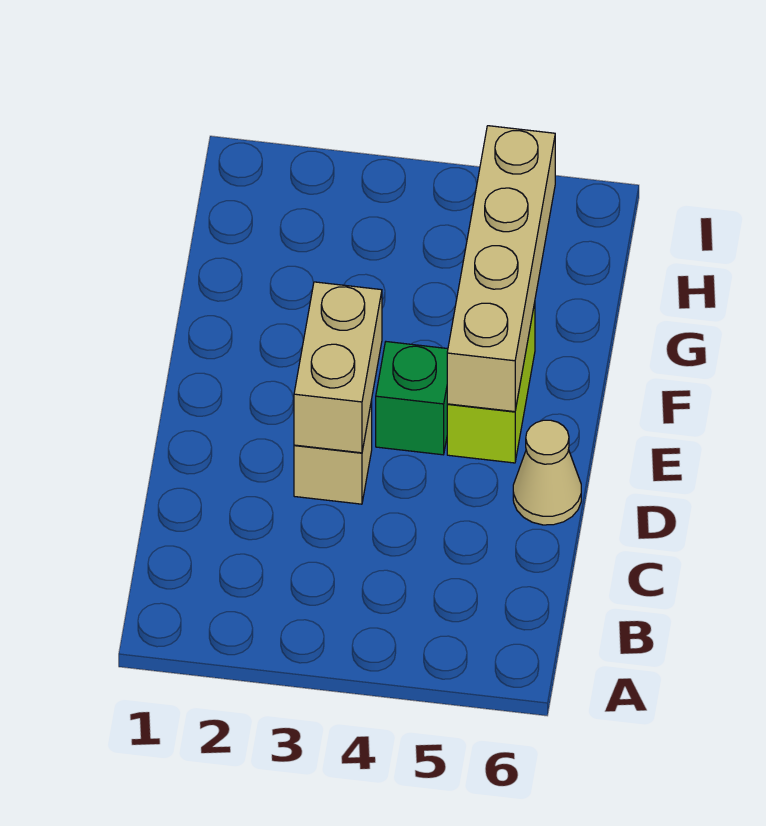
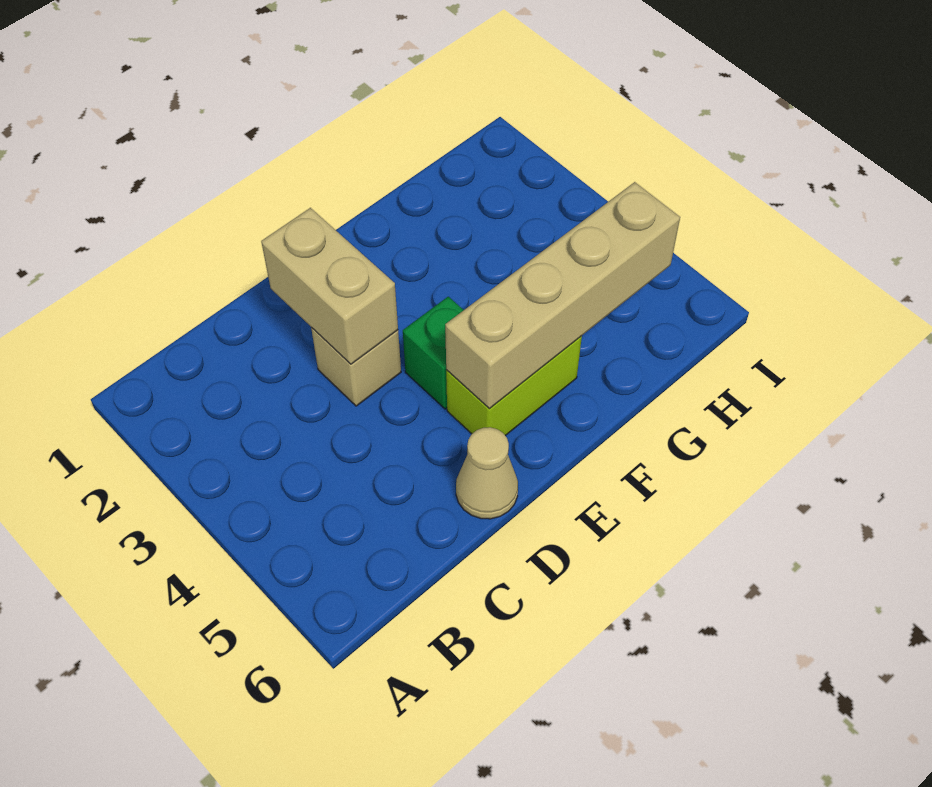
tan brick D3:E3 level 2 -> tan brick D2:D3 level 2

